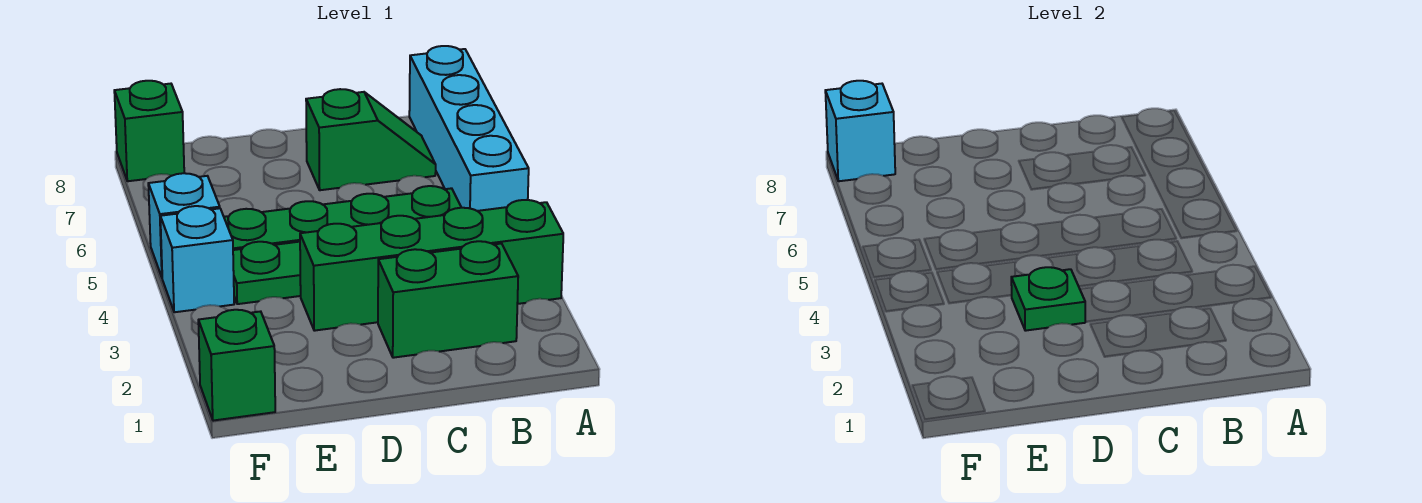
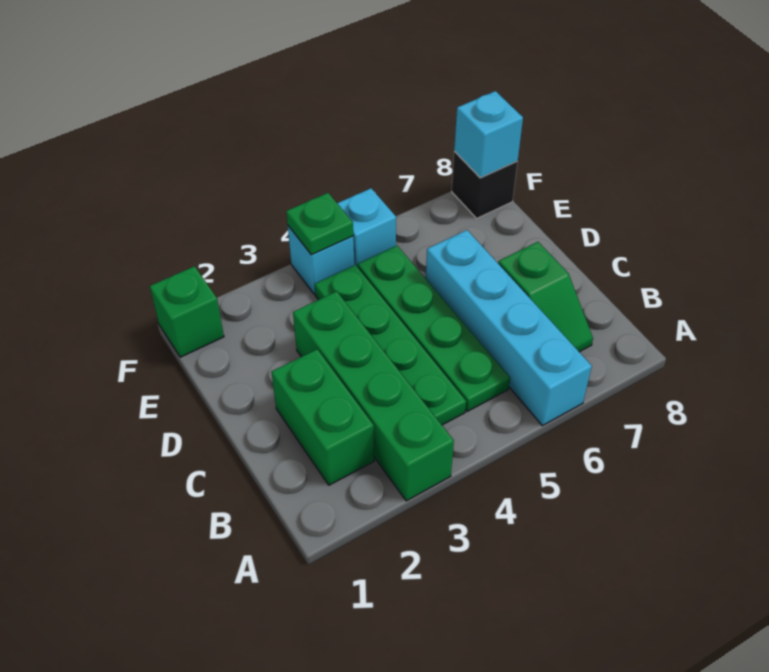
cyan brick A5:A8 level 1 -> cyan brick A6:D6 level 1
green plate D3 level 2 -> green plate F4 level 2
green brick F8 level 1 -> black brick F8 level 1

